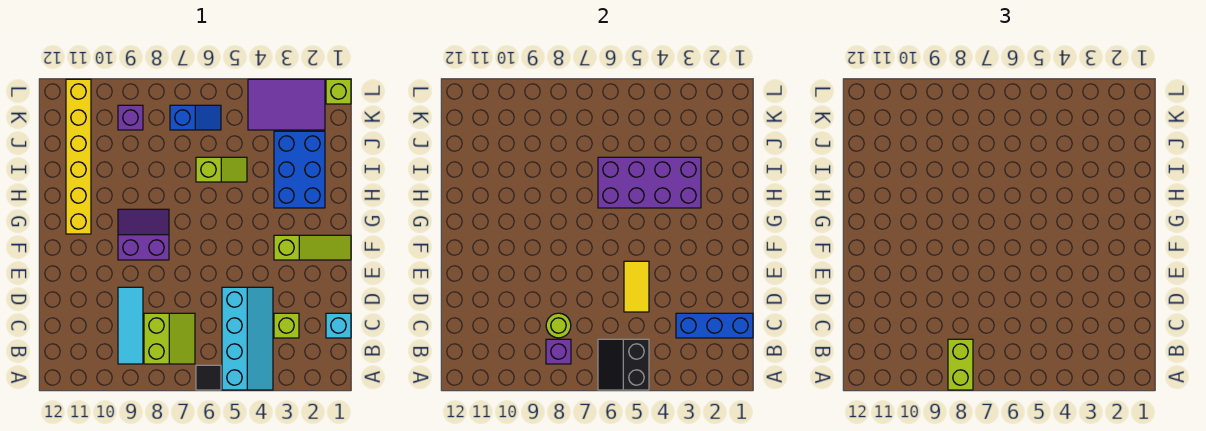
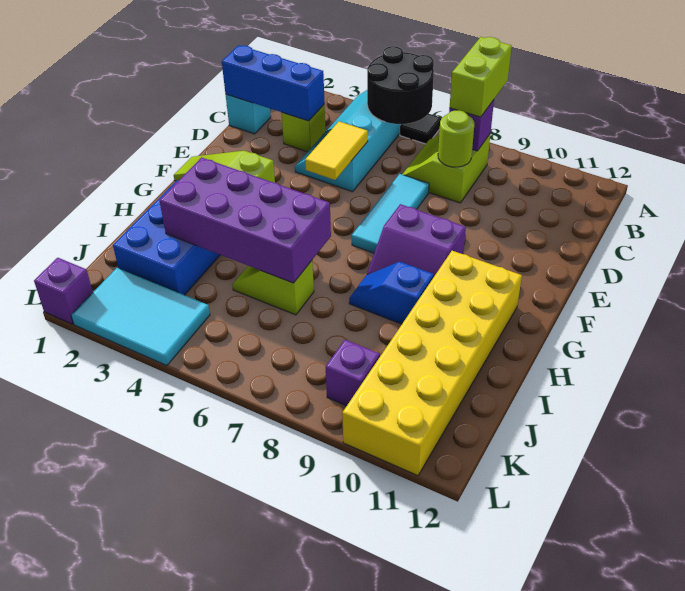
black slope A5:B6 level 2 top 5 -> black round brick A5:B6 level 2
cyan tile B9:D9 level 1 -> cyan tile D7:F7 level 1
yellow brick G11:L11 level 1 -> yellow brick G10:L11 level 1
purple tile K2:L4 level 1 -> cyan tile K2:L4 level 1
blue slope K6:K7 level 1 top 7 -> blue slope H8:H9 level 1 top 9
lime brick L1 level 1 -> purple brick L1 level 1

